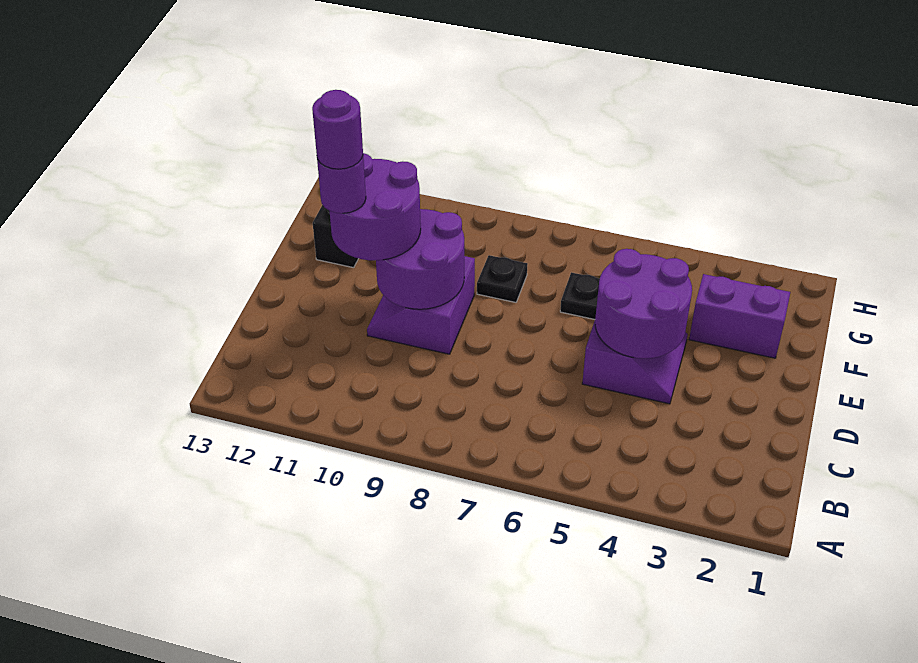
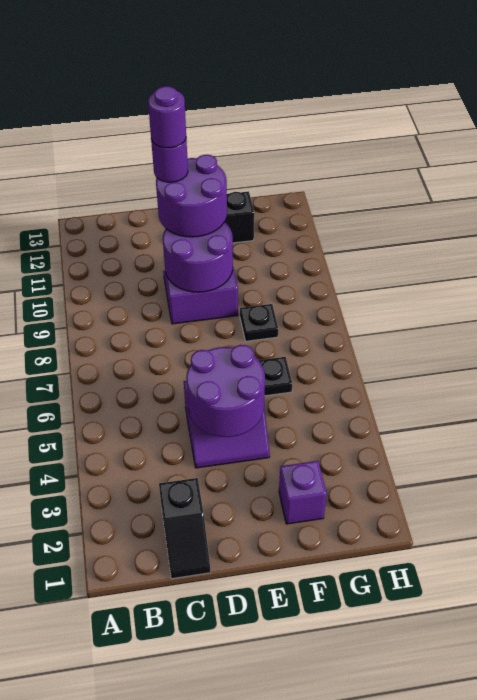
none -> black slope C1:C2 level 1 top 2
purple brick F2:F3 level 1 -> purple brick F2 level 1

